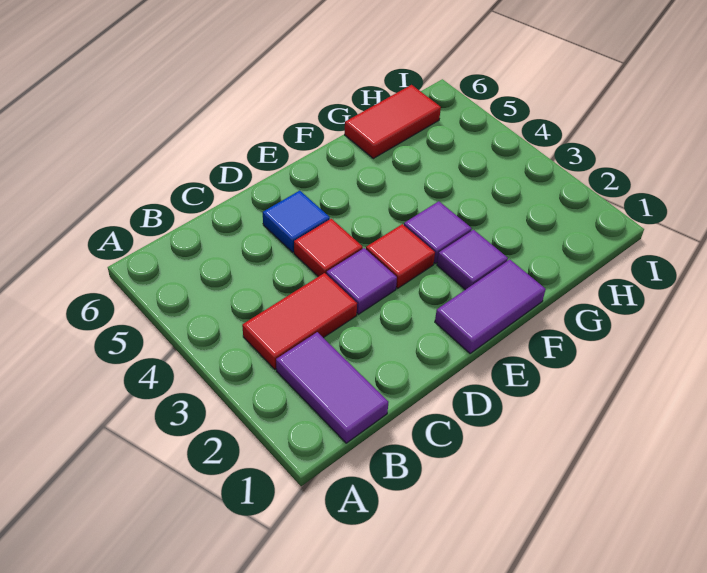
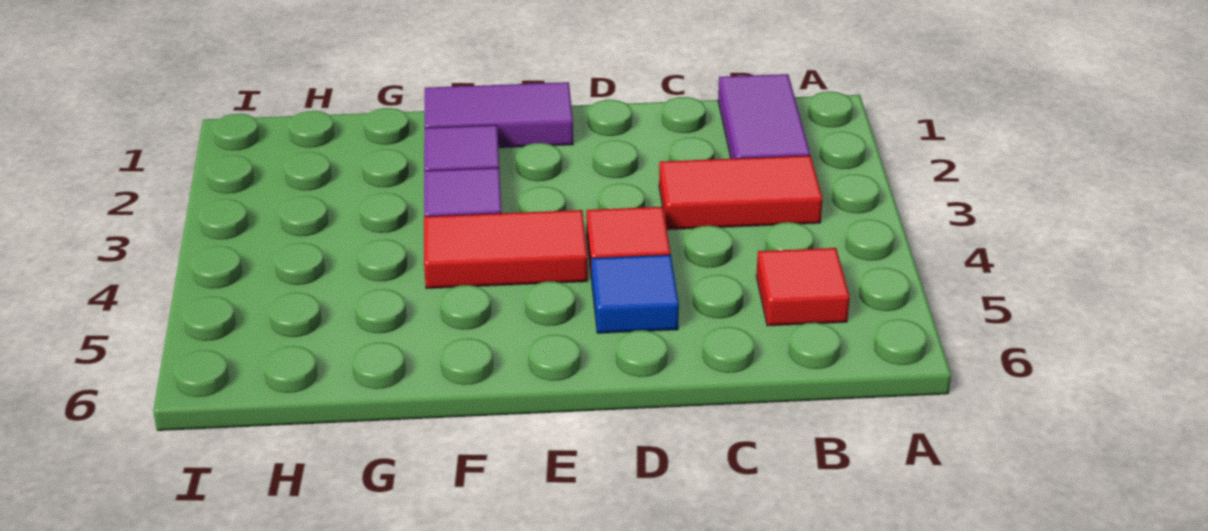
purple tile D3 level 1 -> none
red tile E3 level 1 -> red tile B5 level 1
red tile G6:H6 level 1 -> red tile E4:F4 level 1

